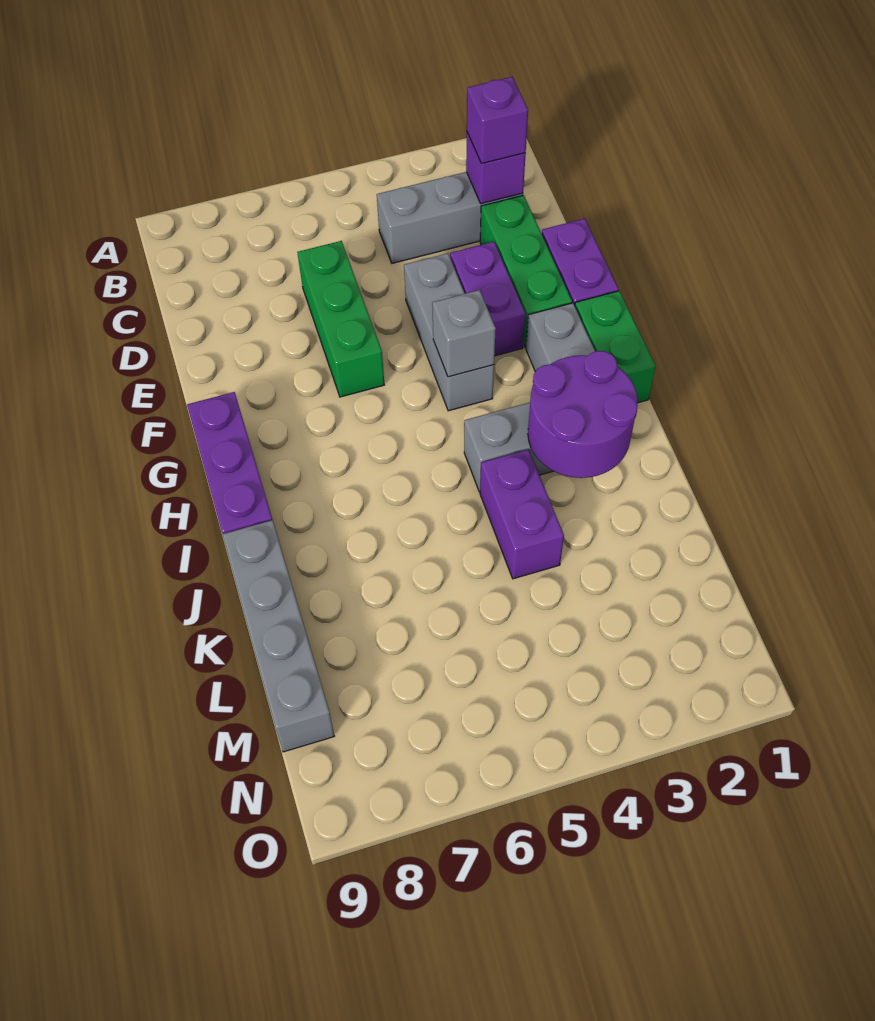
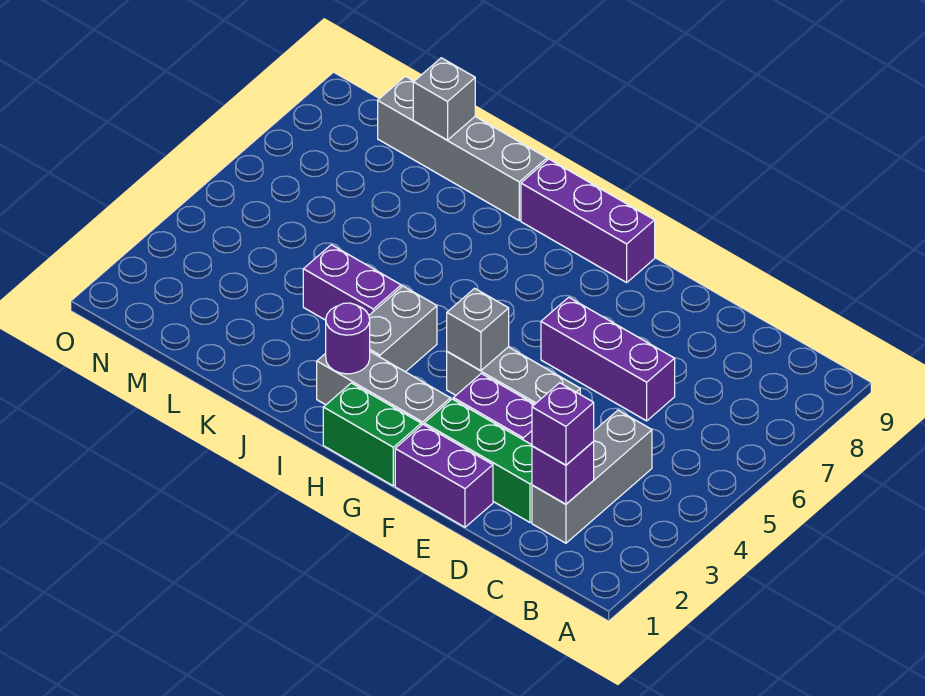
green brick D6:F6 level 1 -> purple brick D6:F6 level 1
purple round brick I2:J3 level 2 -> purple round brick I2 level 2
none -> grey brick L9 level 2

